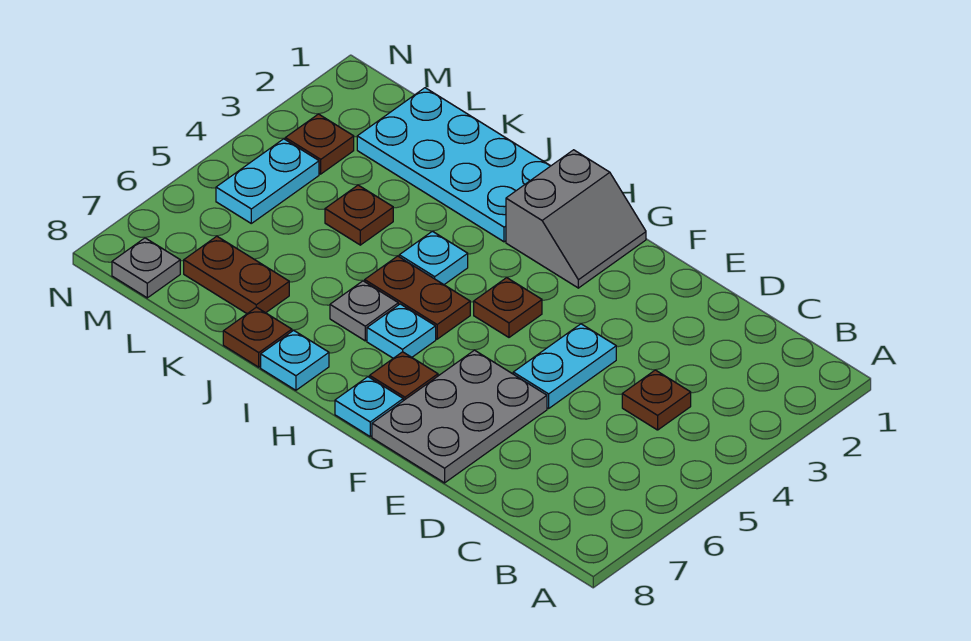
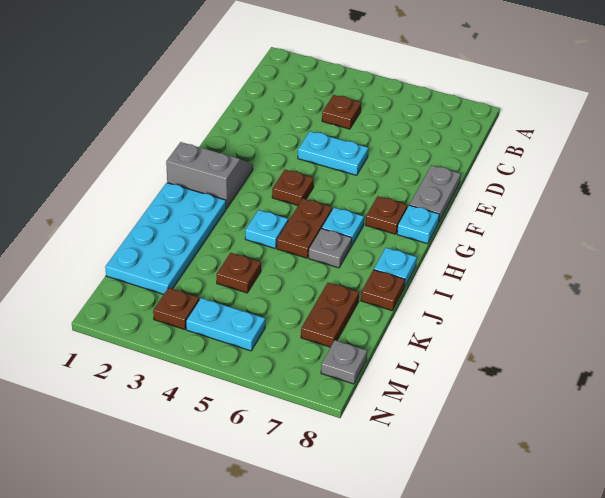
grey plate E6:F8 level 1 -> grey plate E8:F8 level 1

